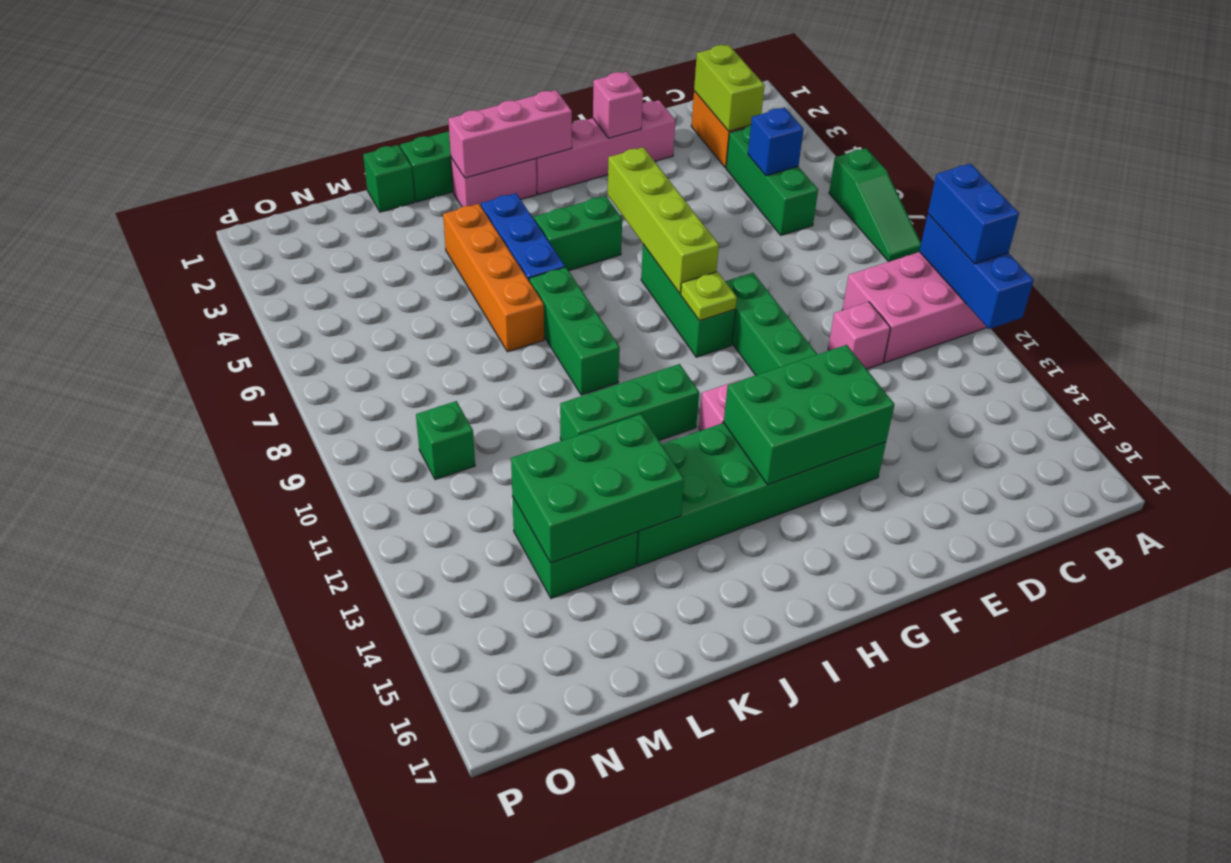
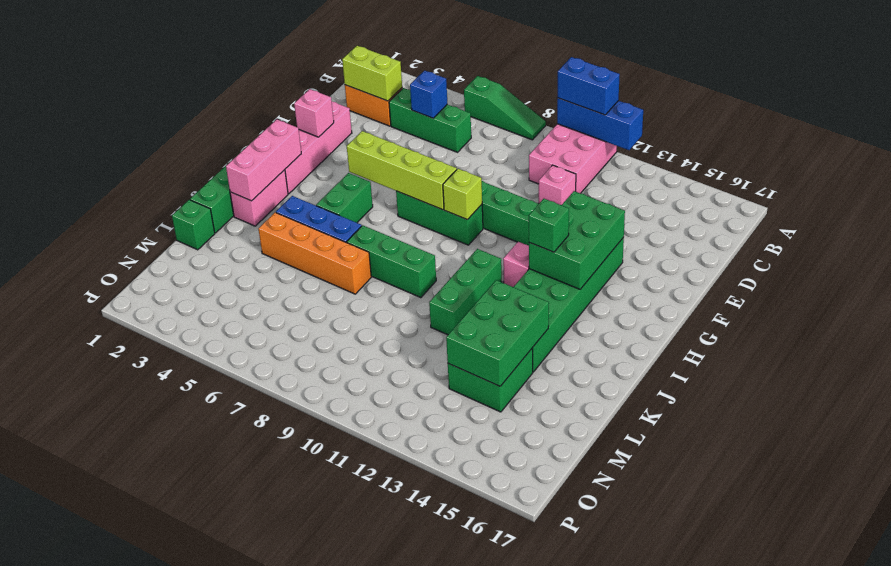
lime plate G9 level 2 -> lime brick G9 level 2
green brick N10 level 1 -> green brick H13 level 3

